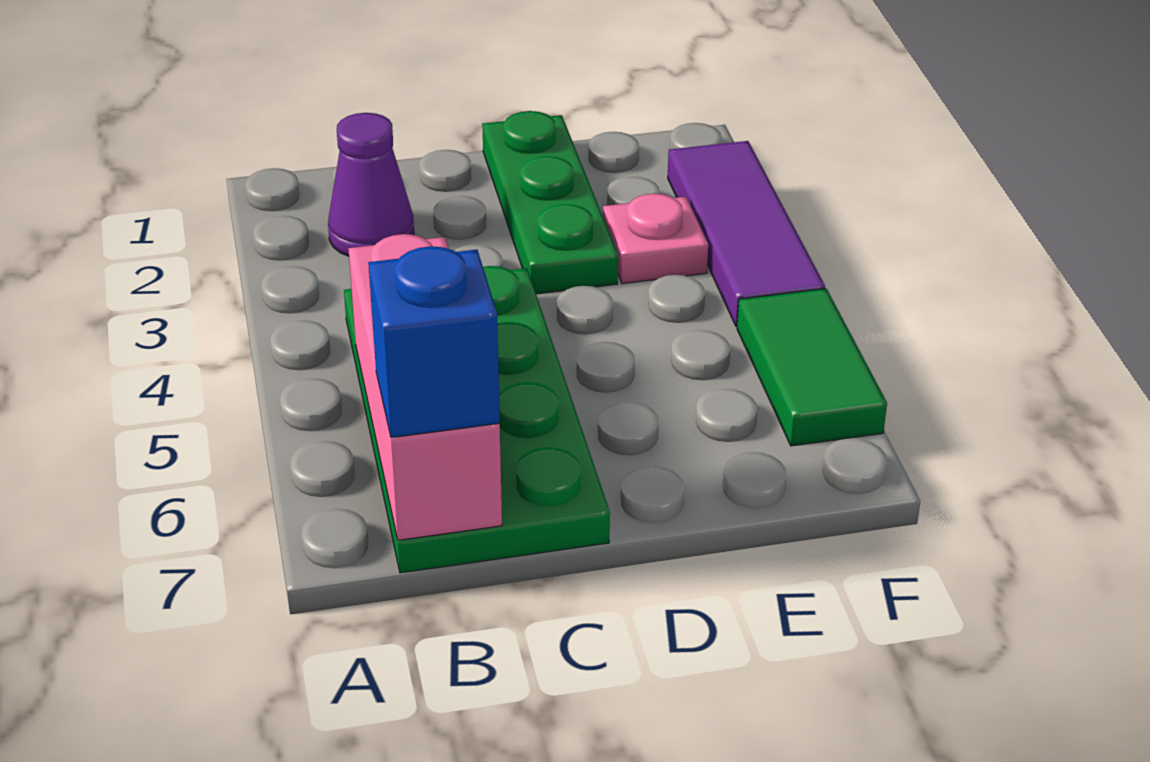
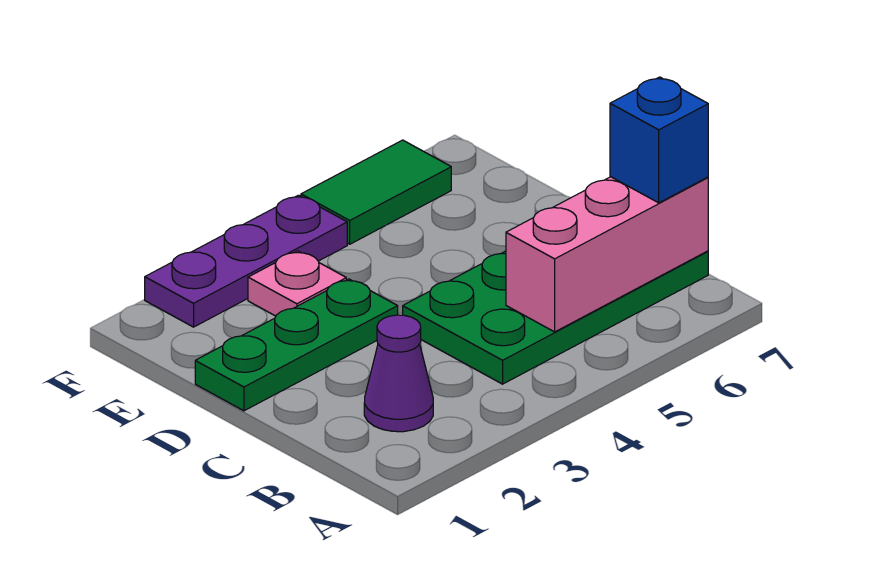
purple tile F2:F4 level 1 -> purple plate F2:F4 level 1

